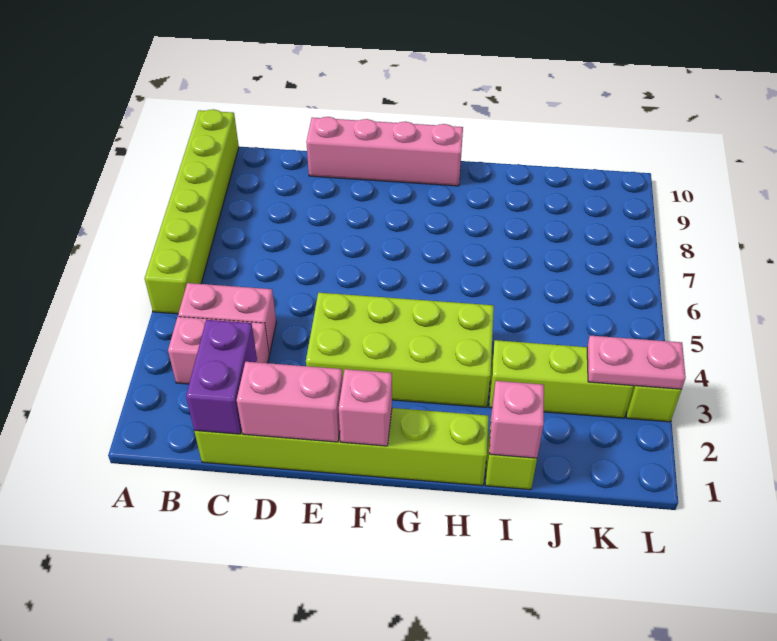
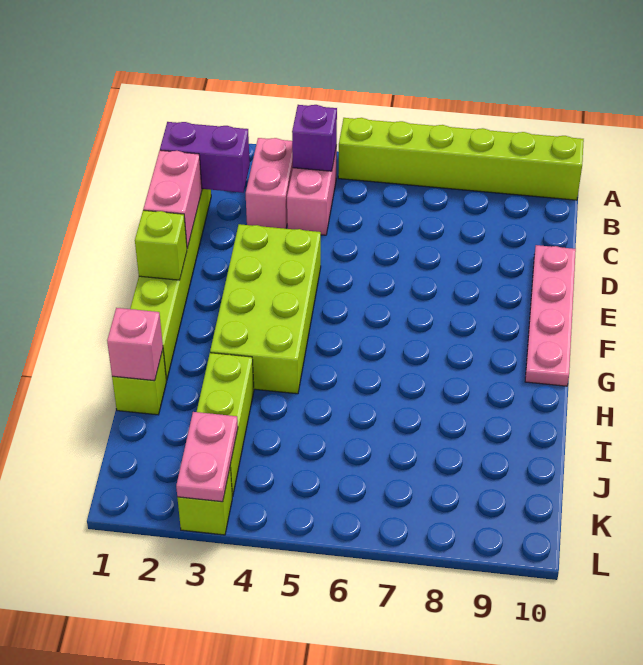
none -> purple brick B4 level 2
pink brick D10:G10 level 1 -> pink plate D10:G10 level 1
pink brick F1 level 2 -> lime brick F1 level 2

